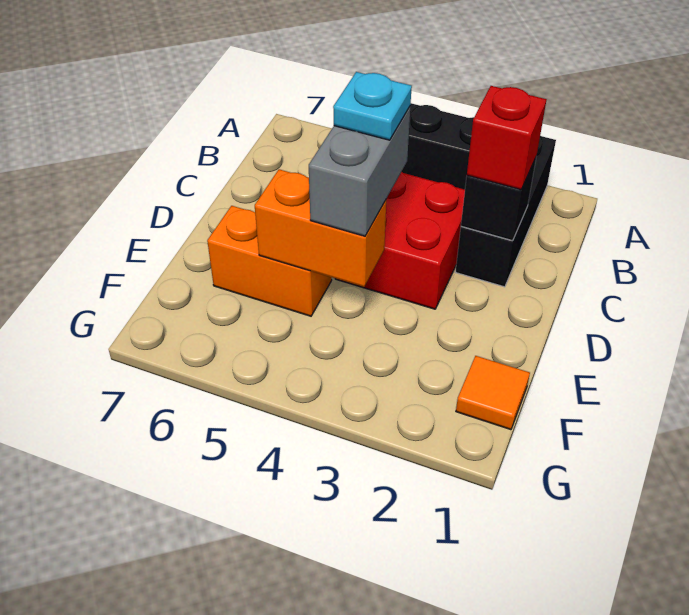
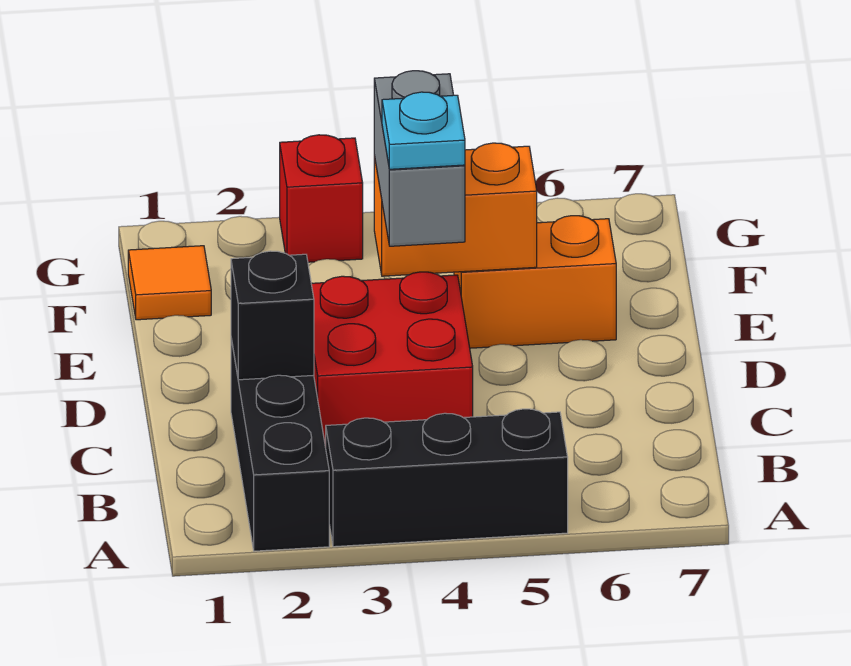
red brick C2 level 3 -> red brick G3 level 1

